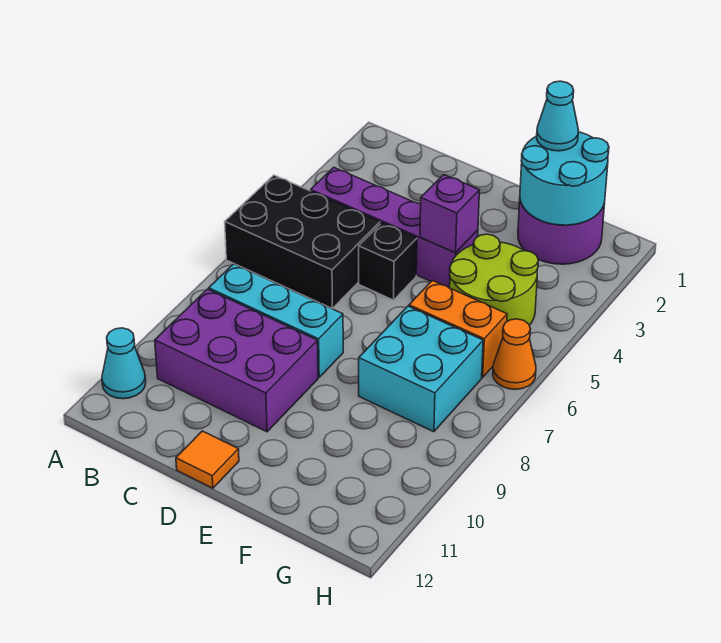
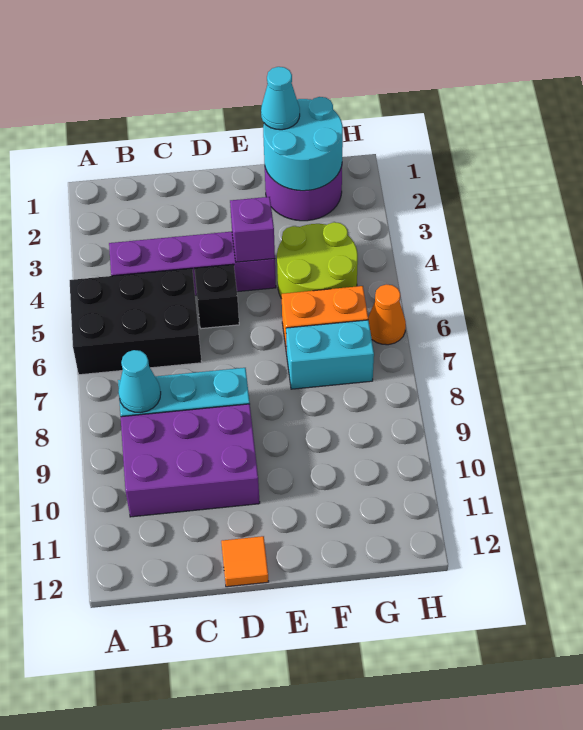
cyan cone A11 level 1 -> cyan cone B8 level 2
cyan brick F7:G8 level 1 -> cyan brick F7:G7 level 1

